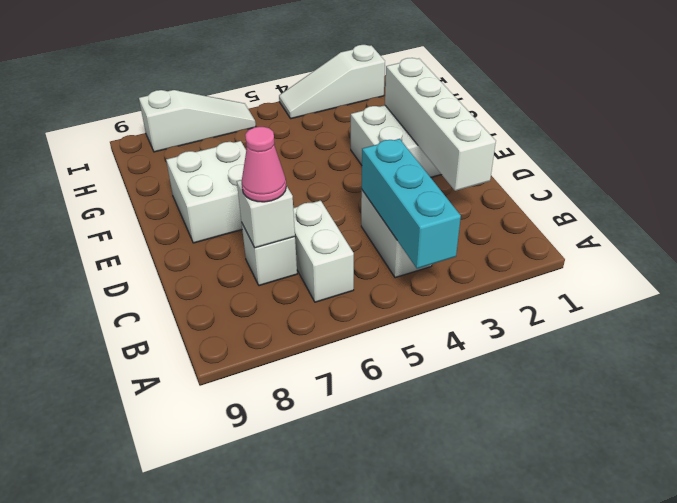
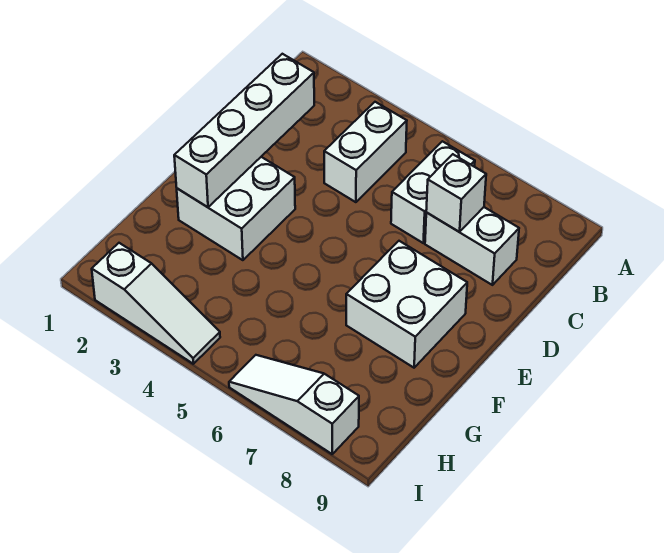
cyan brick A4:C4 level 2 -> none
white brick C7 level 1 -> white brick C7:C8 level 1
pink cone C7 level 3 -> none

